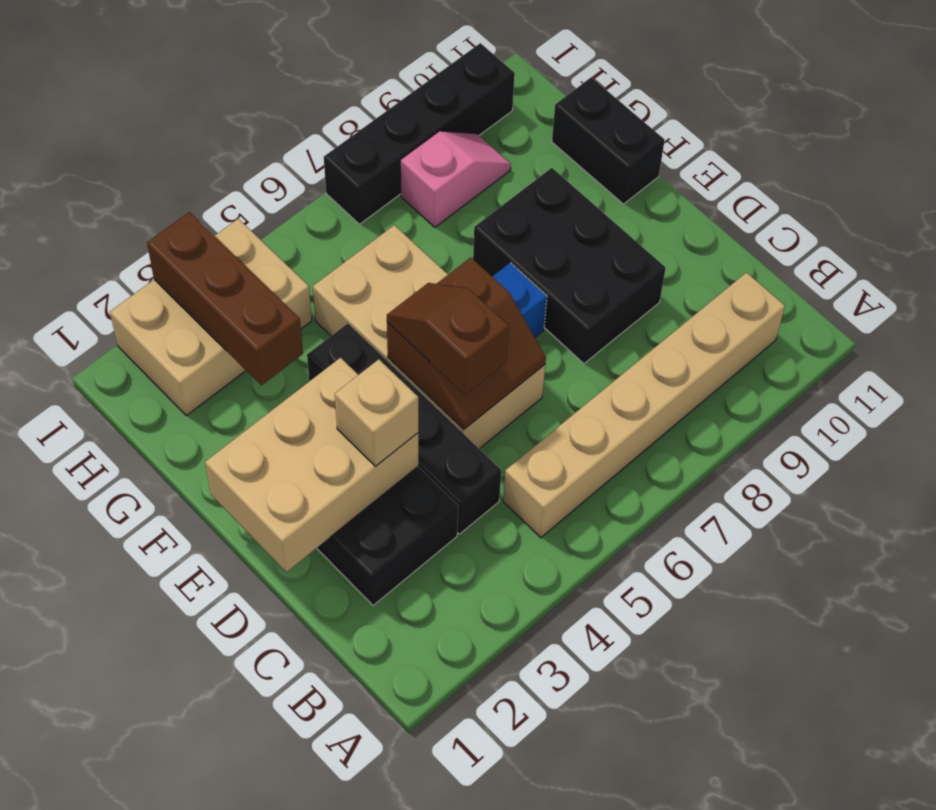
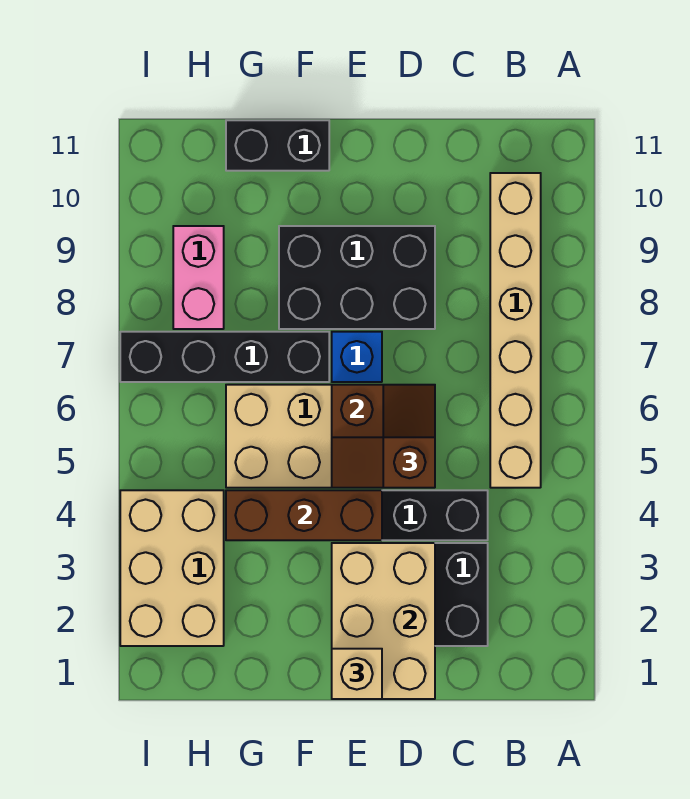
tan brick D3 level 3 -> tan brick E1 level 3
brown brick G3:I3 level 2 -> brown brick E4:G4 level 2
pink slope H8:H9 level 1 top 8 -> pink brick H8:H9 level 1
black brick I7:I10 level 1 -> black brick F7:I7 level 1

